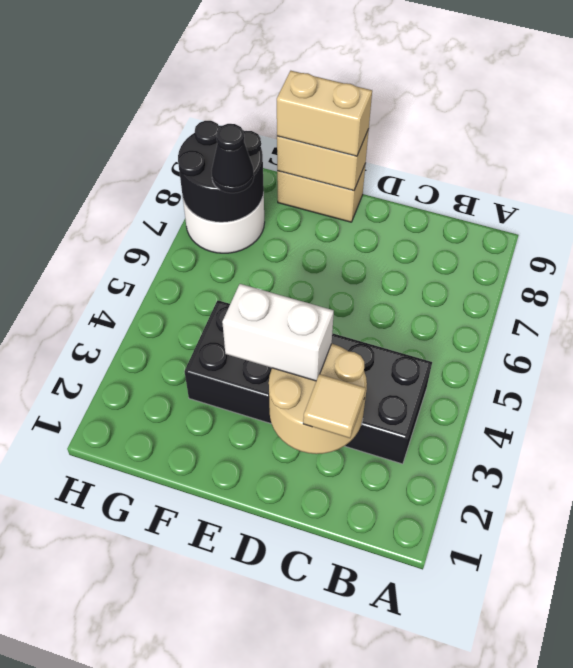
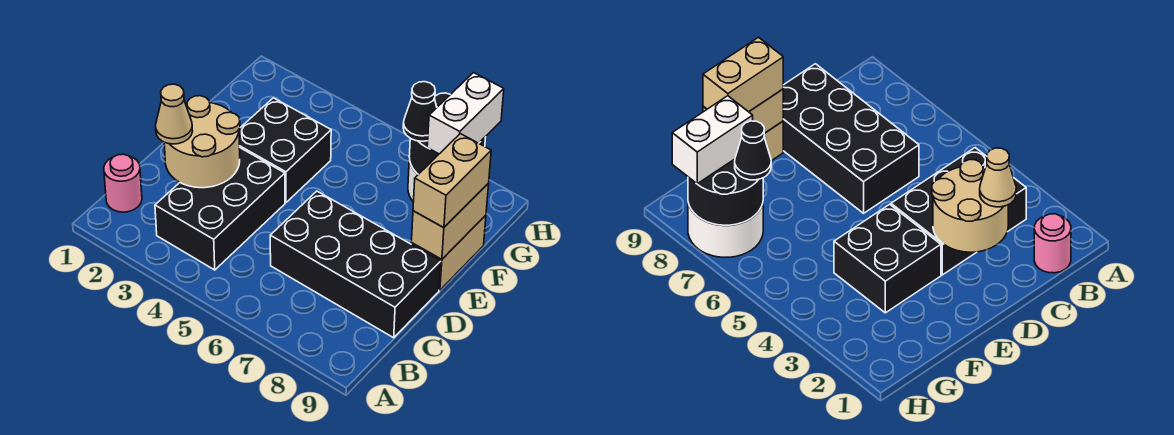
none -> pink round brick B1 level 1
tan tile C2 level 3 -> tan cone C2 level 3
none -> black brick C6:D9 level 1
white brick D3:E3 level 3 -> white brick G8:H8 level 3

